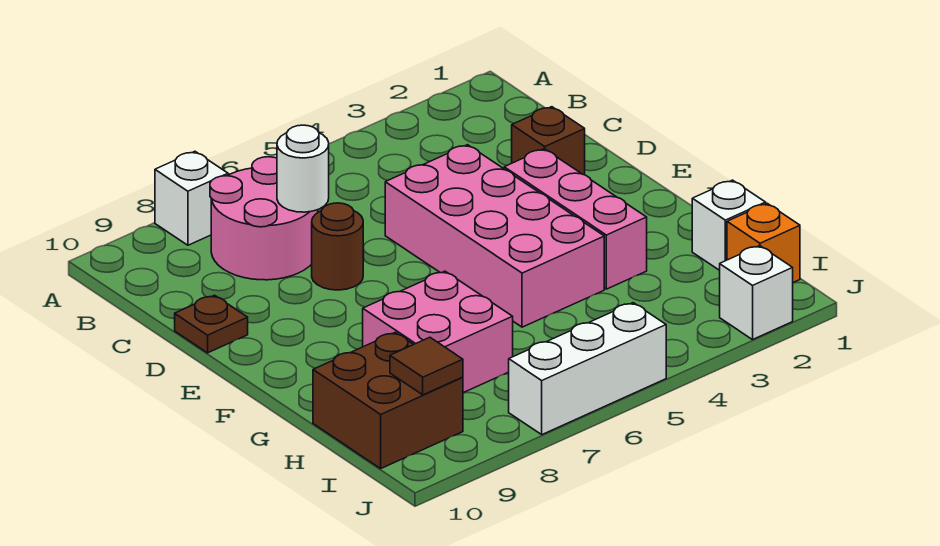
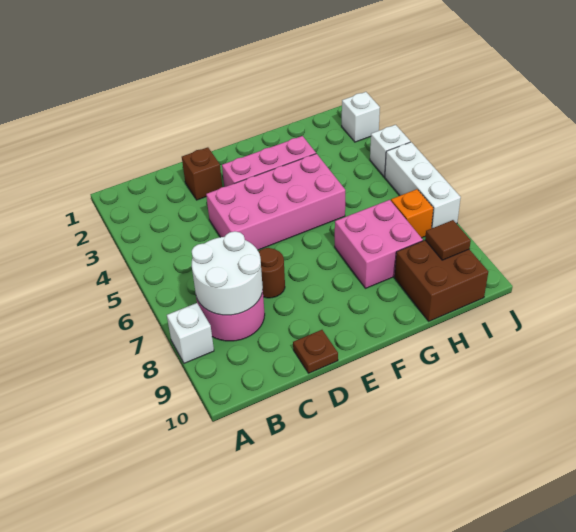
white round brick C7 level 2 -> white round brick B7:C8 level 2
white brick H1 level 1 -> white brick J4 level 1
orange brick I1 level 1 -> orange brick I7 level 1

